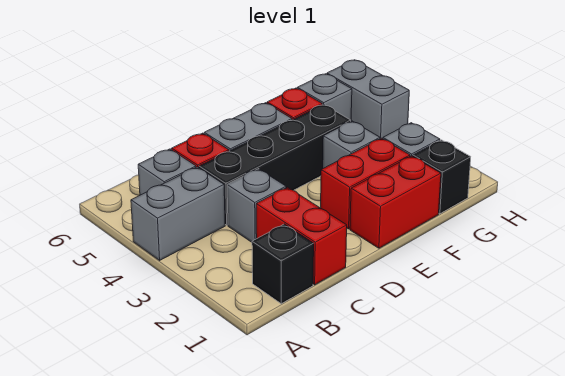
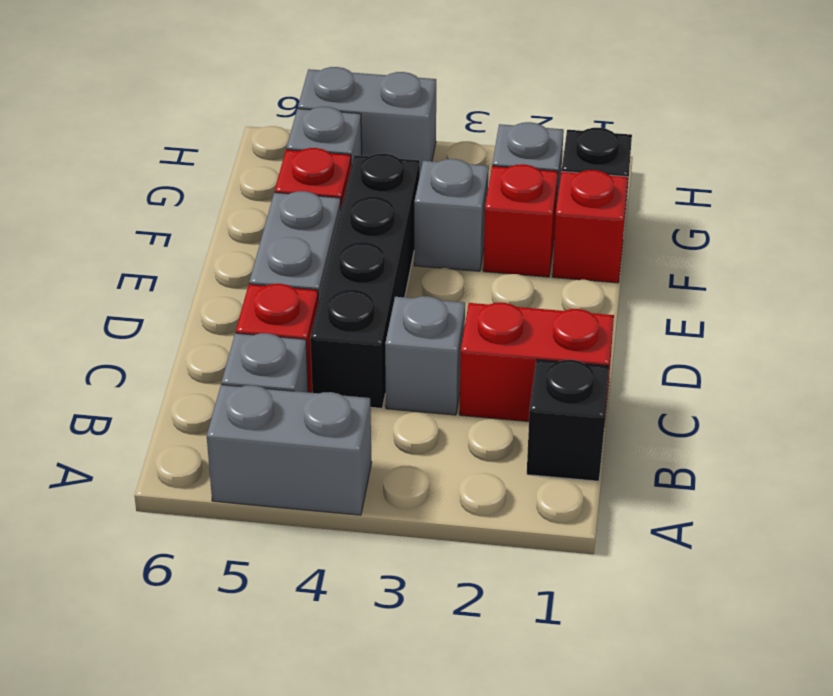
grey brick A4:B4 level 1 -> grey brick A4:A5 level 1
red brick E1:F1 level 1 -> red brick F1 level 1
red brick E2:F2 level 1 -> red brick F2 level 1

